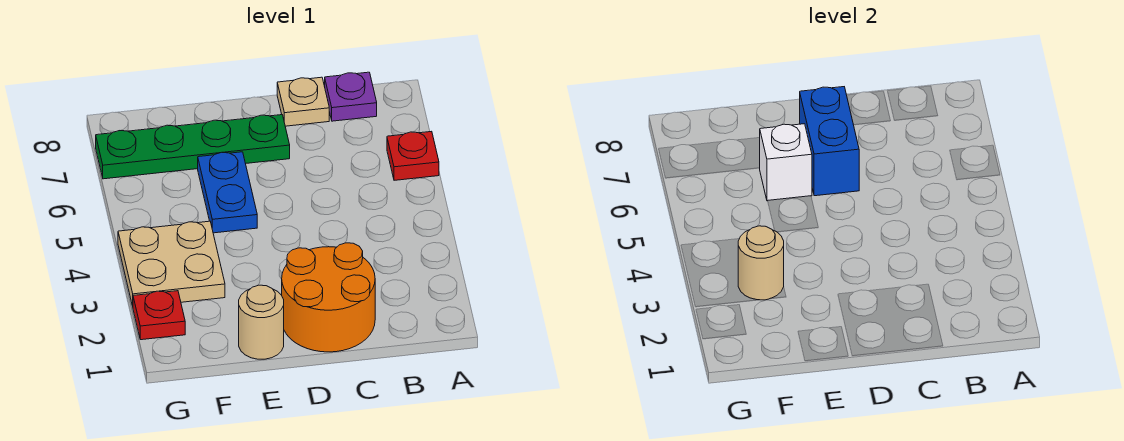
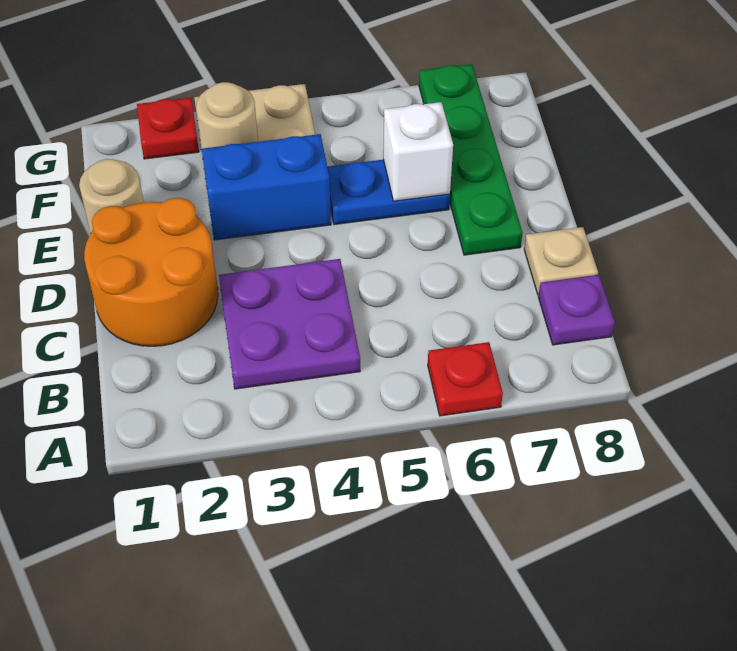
none -> purple plate B3:C4 level 1
blue brick D6:D7 level 2 -> blue brick E3:E4 level 1

